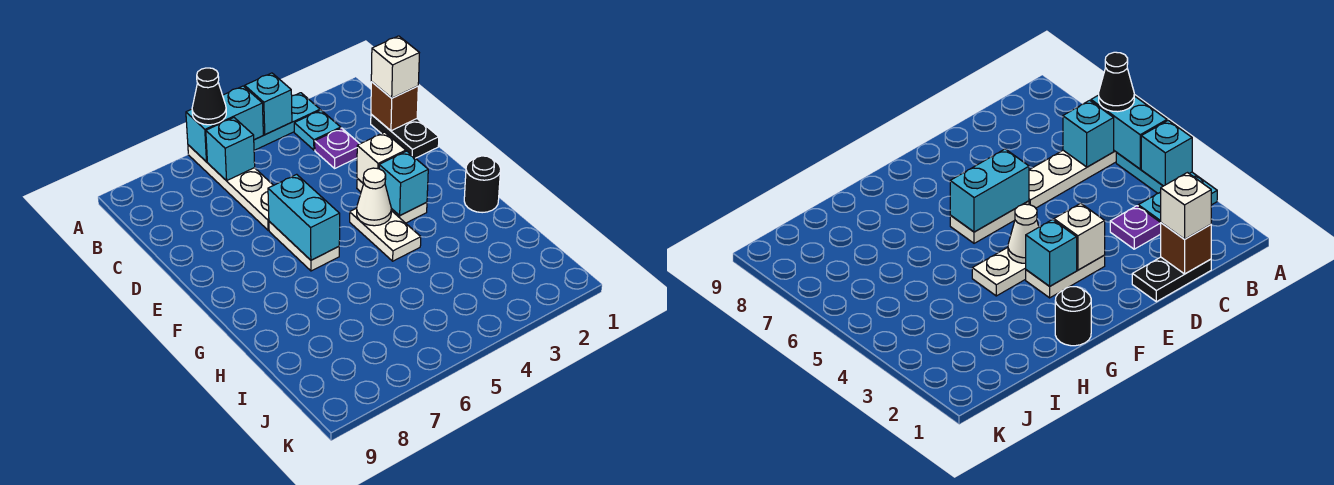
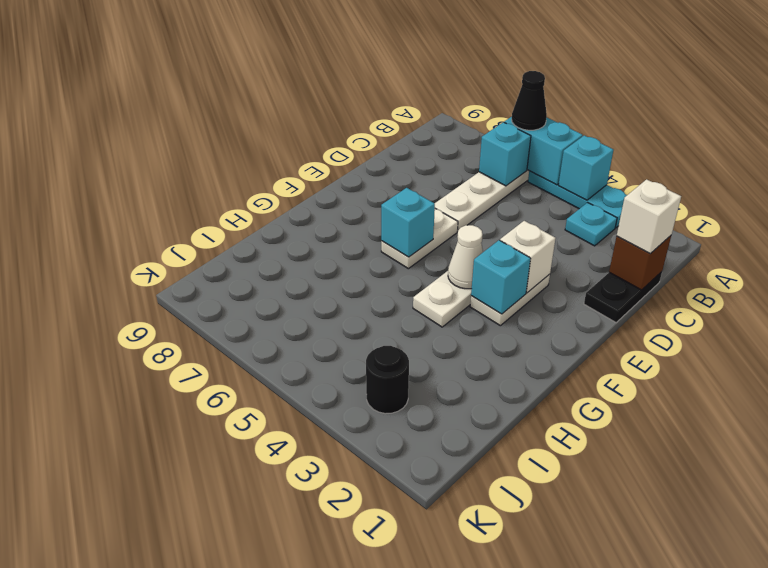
purple plate C3 level 1 -> none
cyan brick E6:F6 level 2 -> cyan brick F6 level 2
black round brick G1 level 1 -> black round brick J3 level 1

